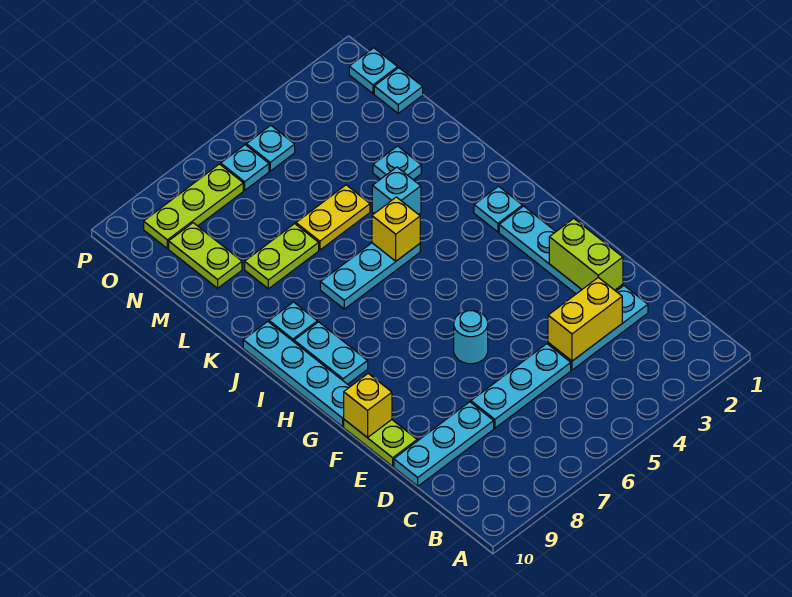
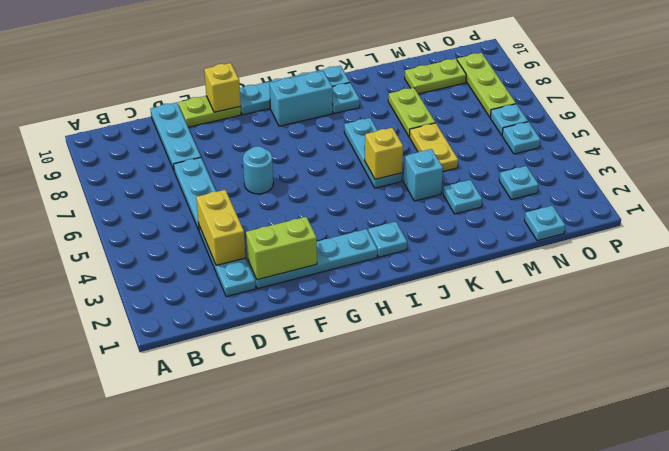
cyan plate H9:I9 level 1 -> cyan brick H9:I9 level 1
cyan plate O1 level 1 -> cyan plate N3 level 1

